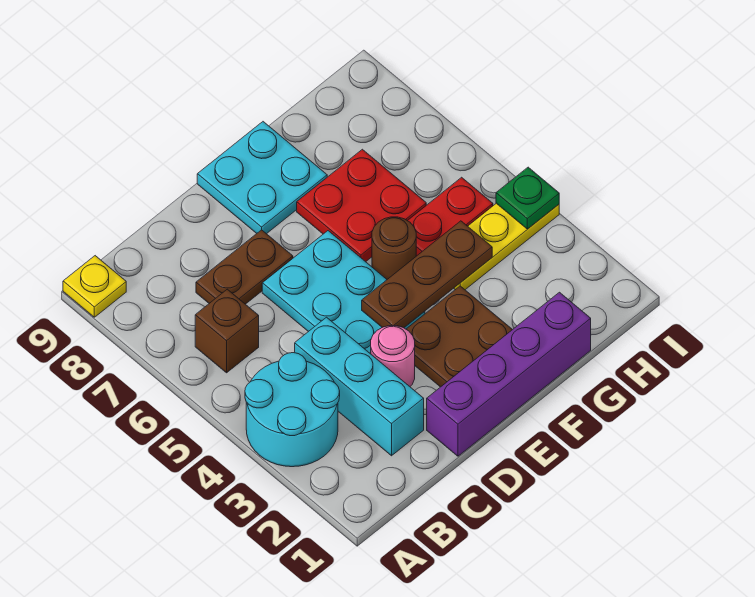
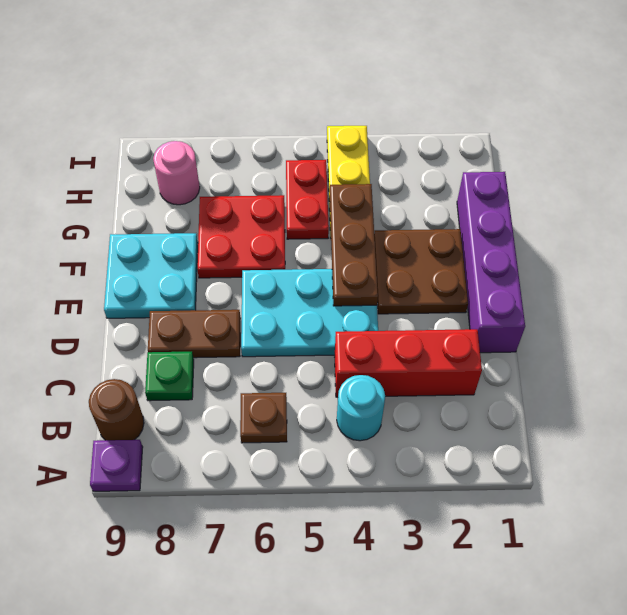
cyan round brick A3:B4 level 1 -> cyan round brick B4 level 1
yellow plate A9 level 1 -> purple plate A9 level 1
brown brick B6 level 1 -> brown plate B6 level 1
cyan brick C2:C4 level 1 -> red brick C2:C4 level 1
brown plate C7:D7 level 1 -> brown plate D7:D8 level 1
pink round brick D3 level 1 -> pink round brick H8 level 1
brown round brick F5 level 1 -> brown round brick B9 level 1
green plate I4 level 2 -> green plate C8 level 1

